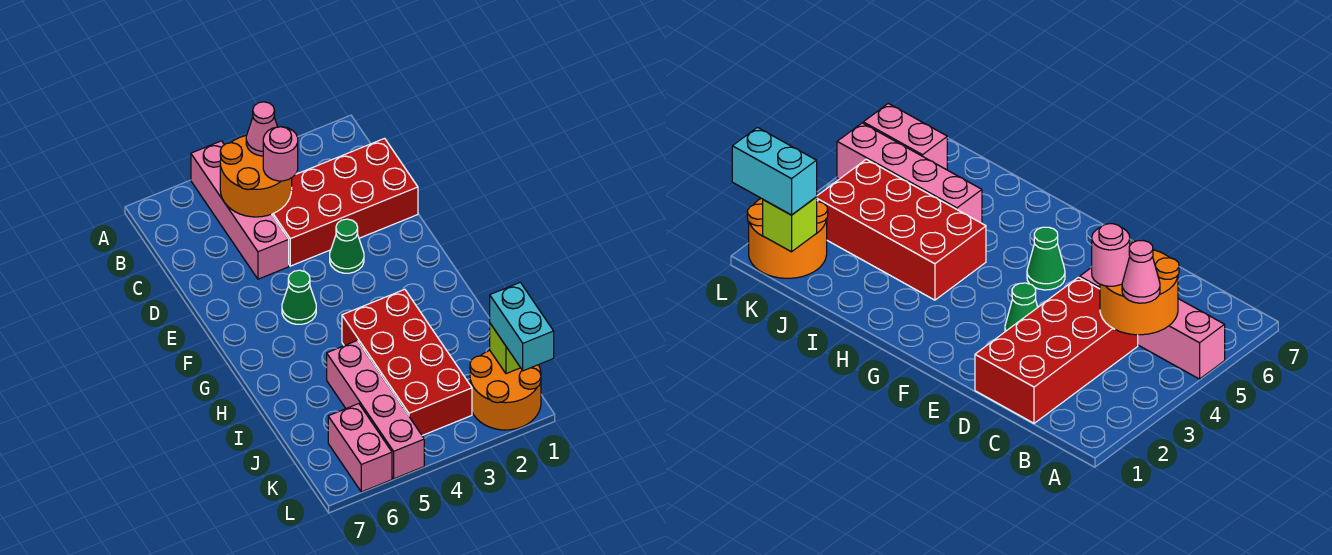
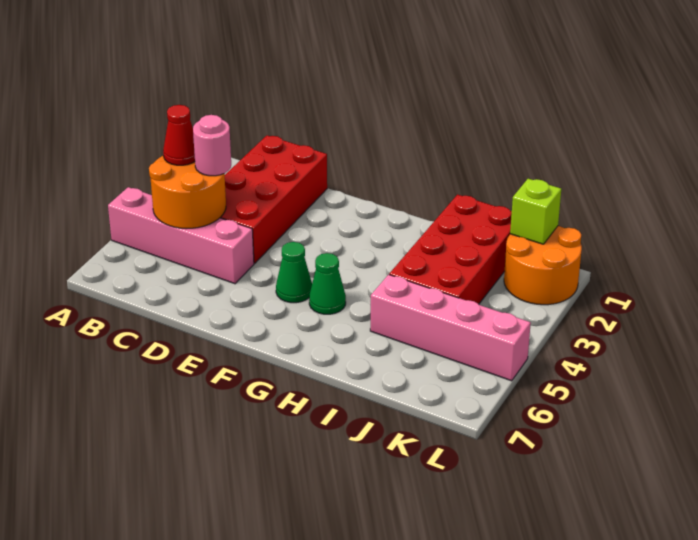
pink cone B4 level 3 -> red cone B4 level 3
green cone E3 level 1 -> green cone G5 level 1
red brick H3:K4 level 1 -> red brick I1:J4 level 1
cyan brick K1:L1 level 3 -> none
pink brick K6:L6 level 1 -> none

